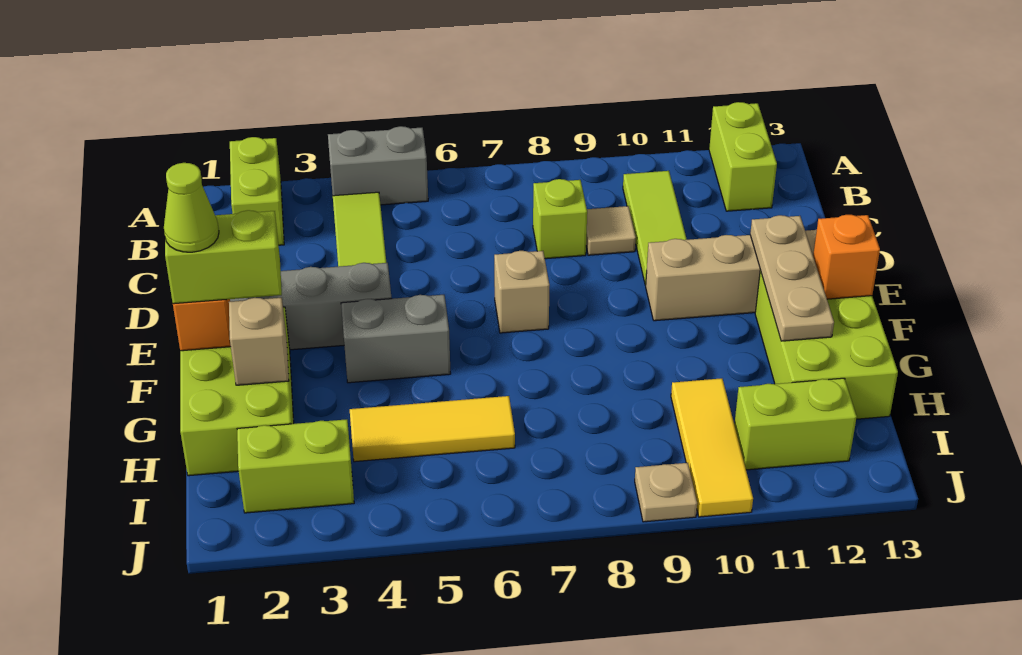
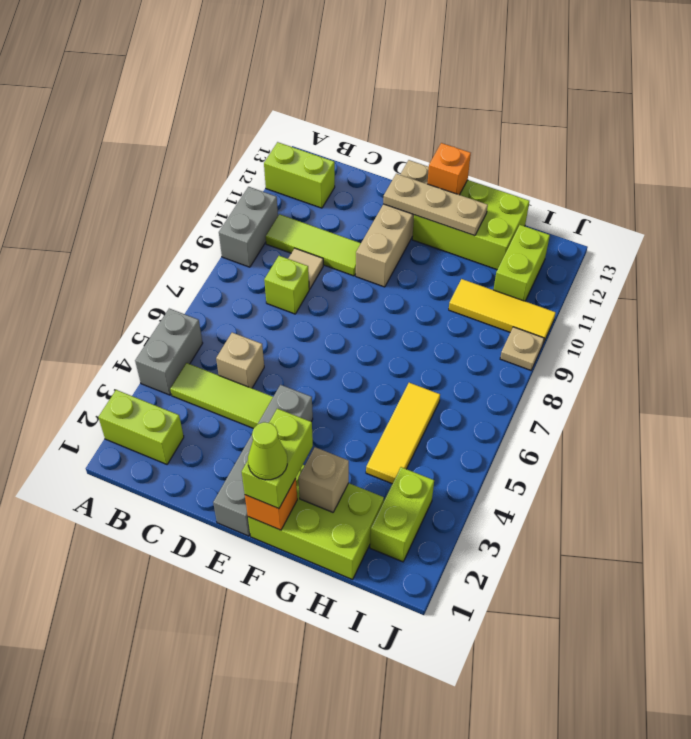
tan brick E7 level 1 -> tan brick C5 level 1
grey brick F4:F5 level 1 -> grey brick A9:A10 level 1

